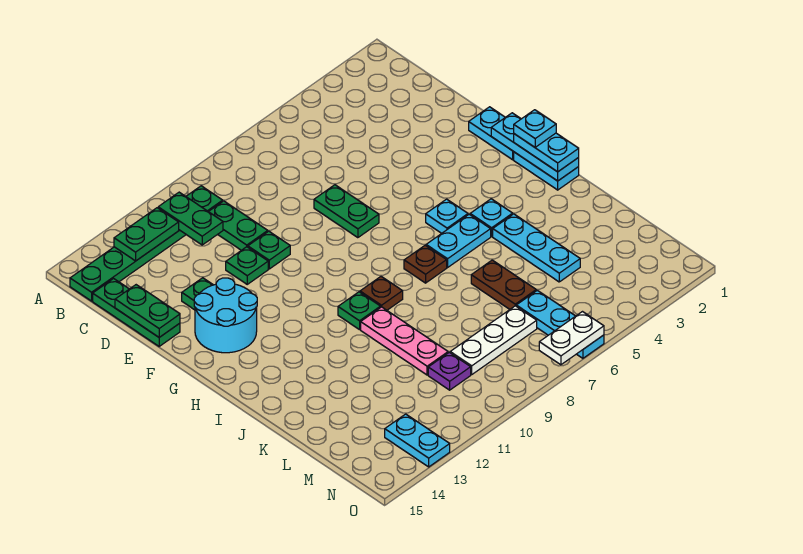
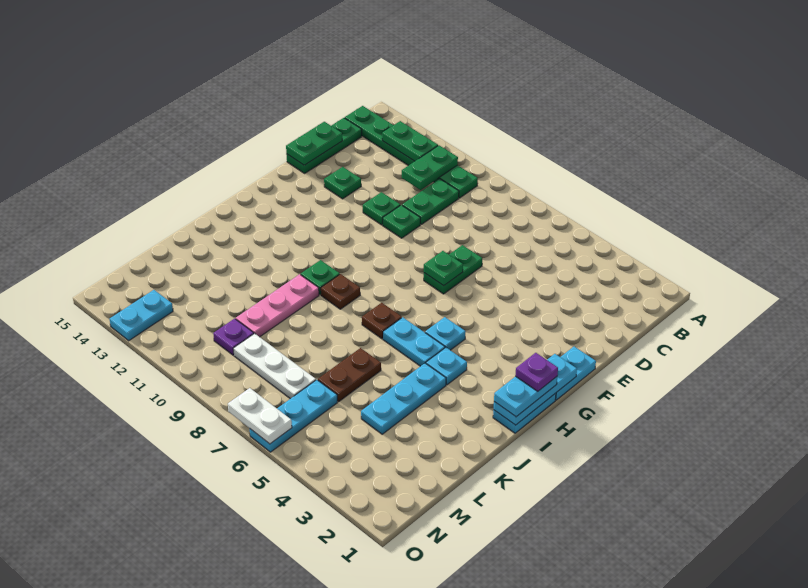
none -> green plate F7 level 2
cyan round brick F13:G14 level 1 -> none
cyan plate H1 level 4 -> purple plate H1 level 4

